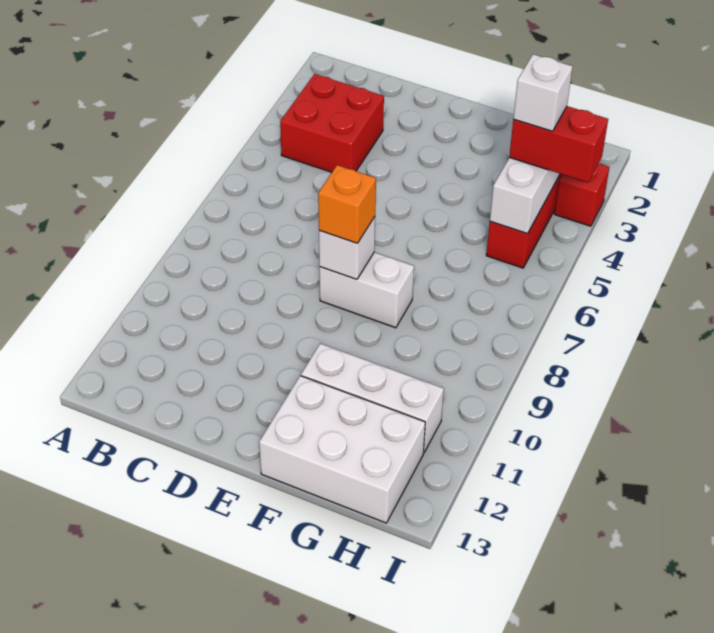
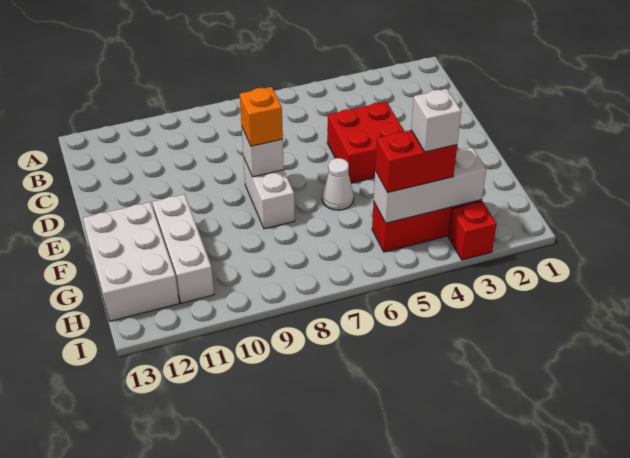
red brick B3:C4 level 1 -> red brick D4:E5 level 1
none -> white cone F6 level 1
red brick H4:I4 level 3 -> red brick H4:H5 level 3

